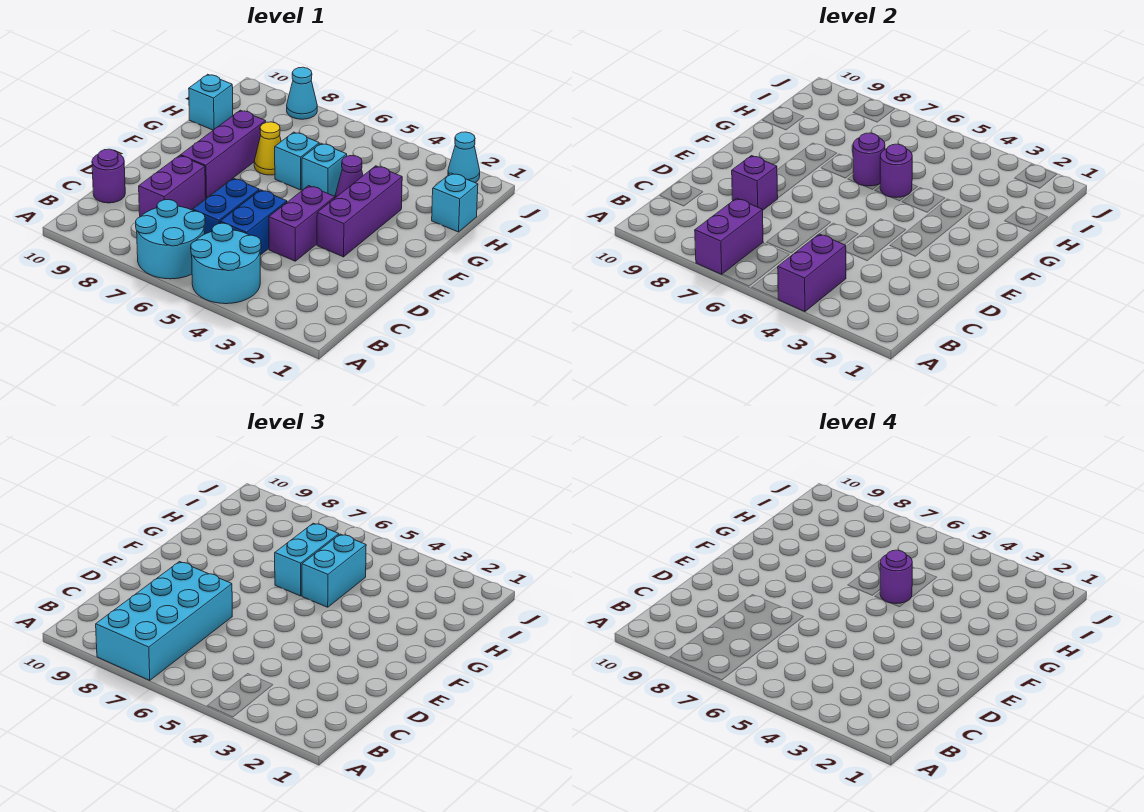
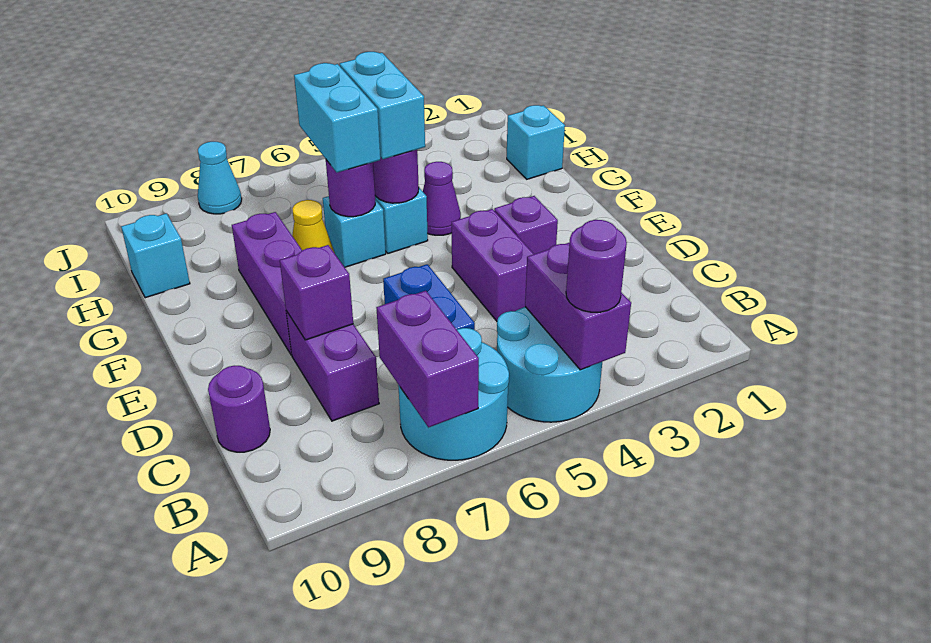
cyan brick A7:D8 level 3 -> none
blue brick C5:D5 level 1 -> none
purple brick E3:G3 level 1 -> purple brick E3 level 1
purple round brick G5 level 4 -> purple round brick A4 level 3
cyan cone J2 level 1 -> none

